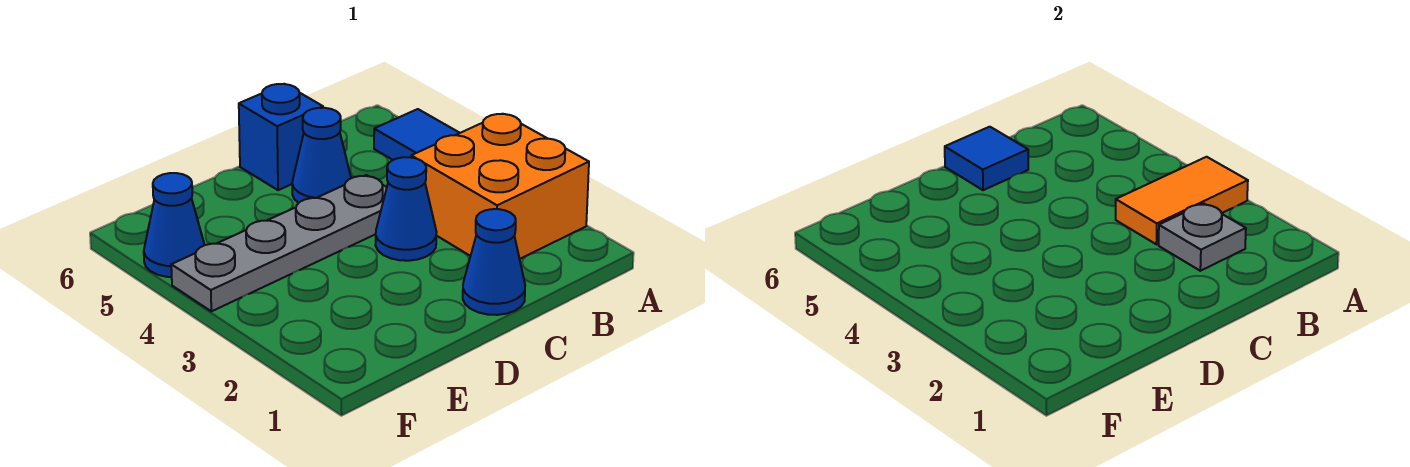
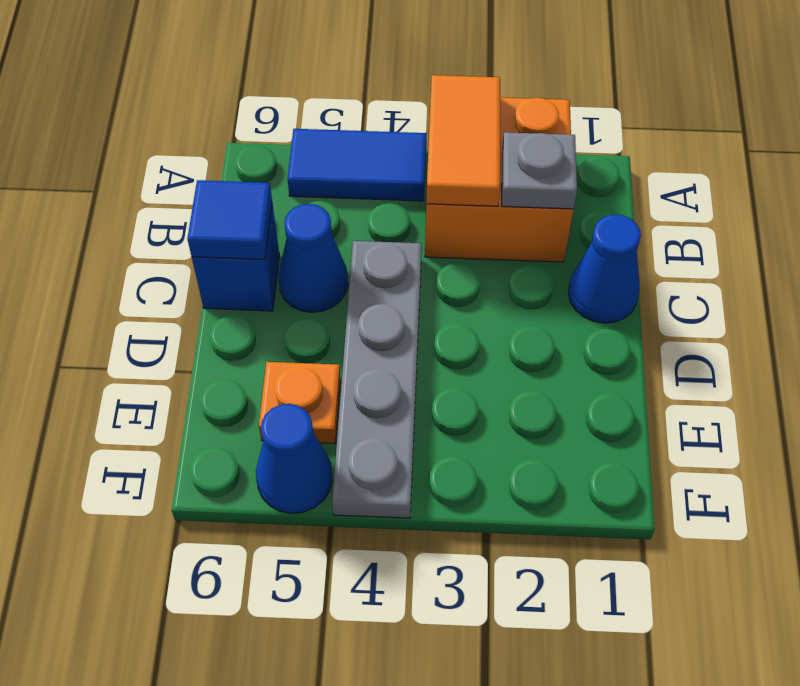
blue cone C3 level 1 -> none
none -> orange plate E5 level 1

